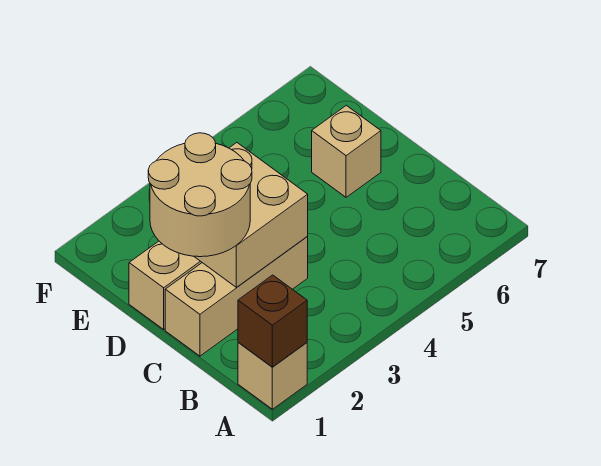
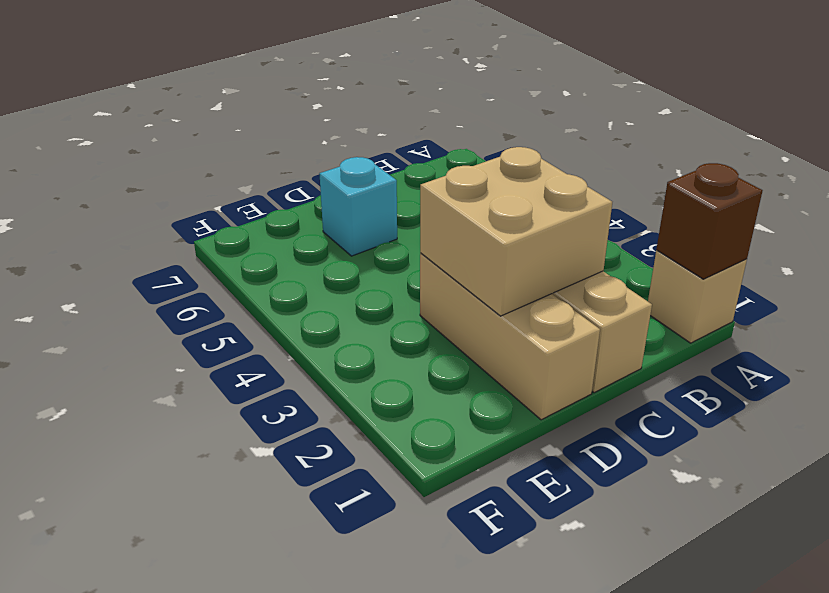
tan round brick C1:D2 level 3 -> none
tan brick D6 level 1 -> cyan brick D6 level 1

